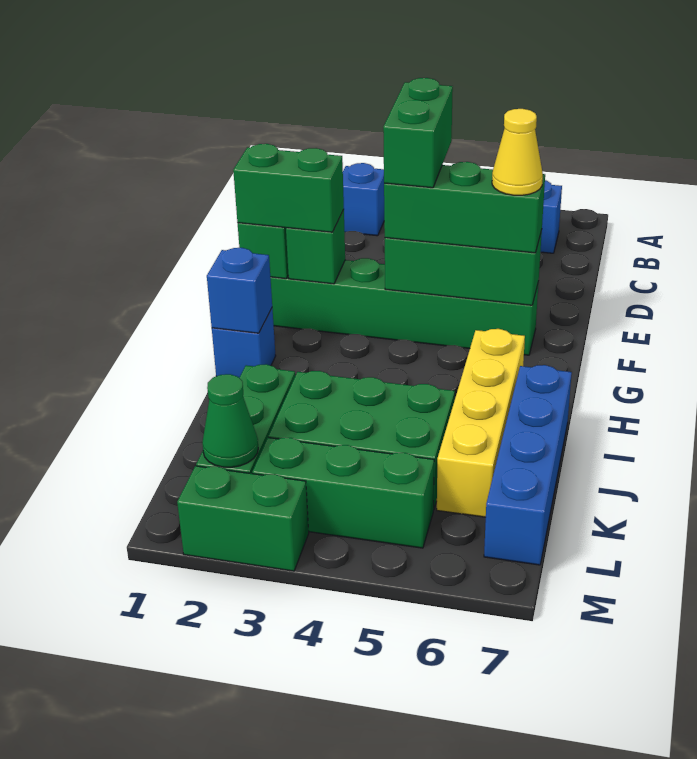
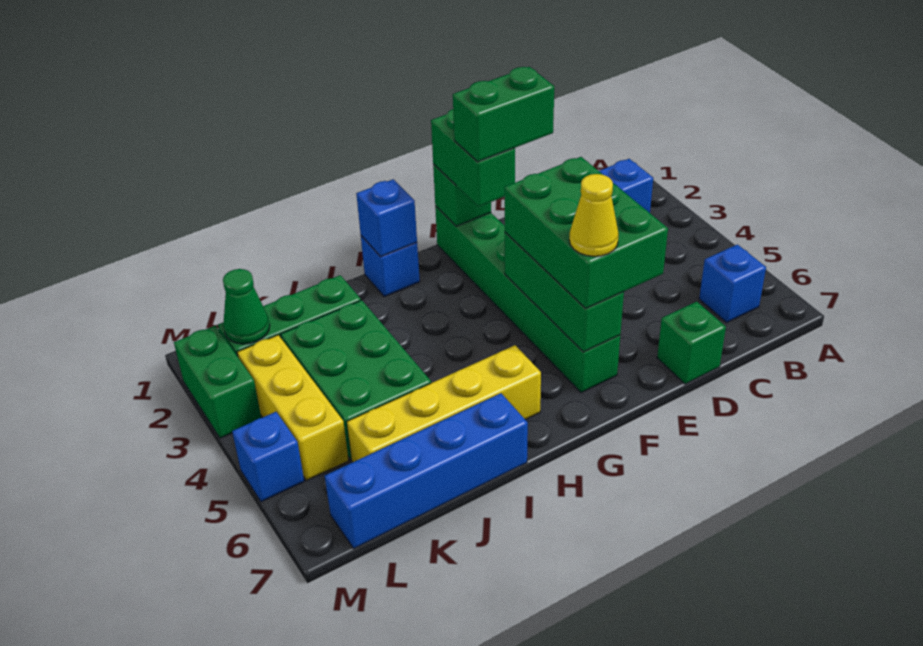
green brick E4:F4 level 4 -> green brick E2:F2 level 4
green brick F2 level 2 -> green brick D7 level 1
green brick F4:F6 level 3 -> green brick E4:F6 level 3
green brick L3:L5 level 1 -> yellow brick L3:L5 level 1
none -> blue brick M5 level 1

